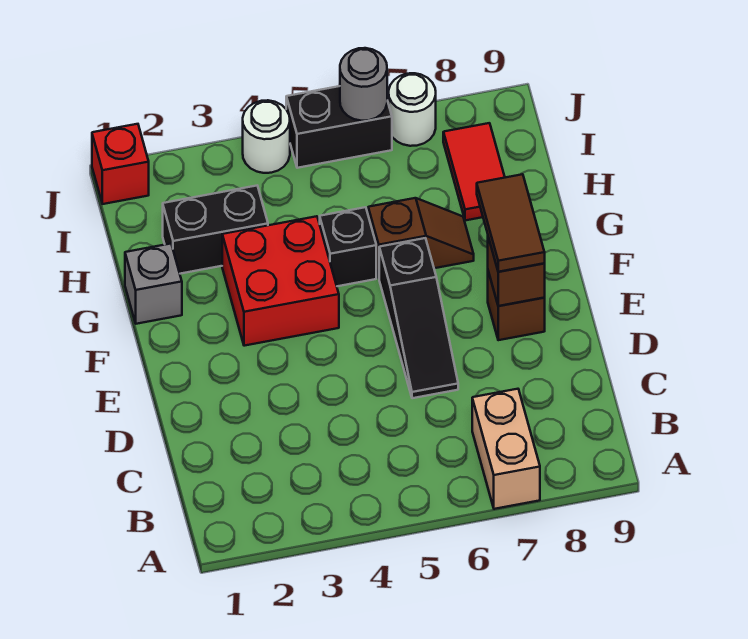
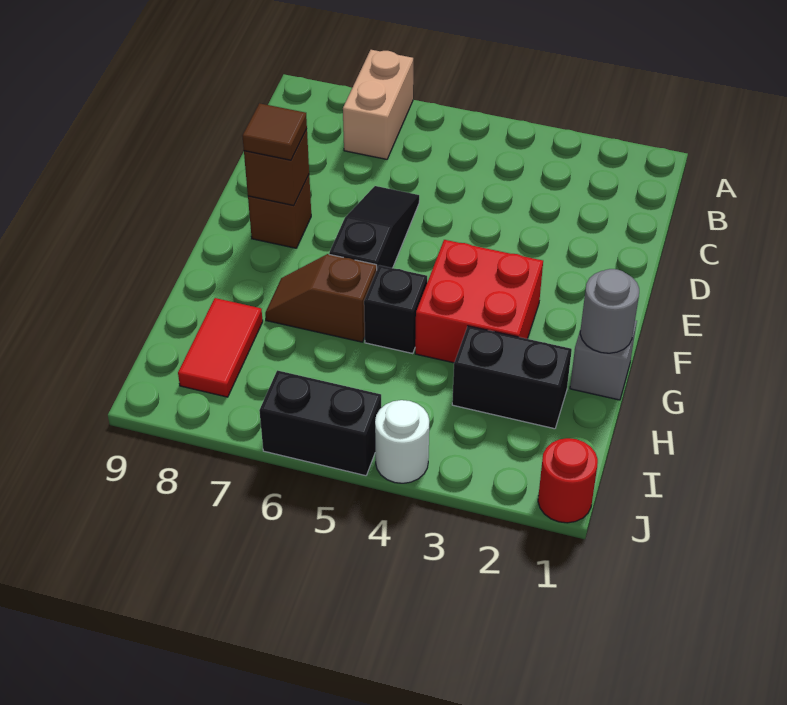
brown tile E8:F8 level 3 -> brown tile E8 level 3
red brick J1 level 1 -> red round brick J1 level 1
grey round brick J6 level 2 -> grey round brick G1 level 2
white round brick J7 level 1 -> none

